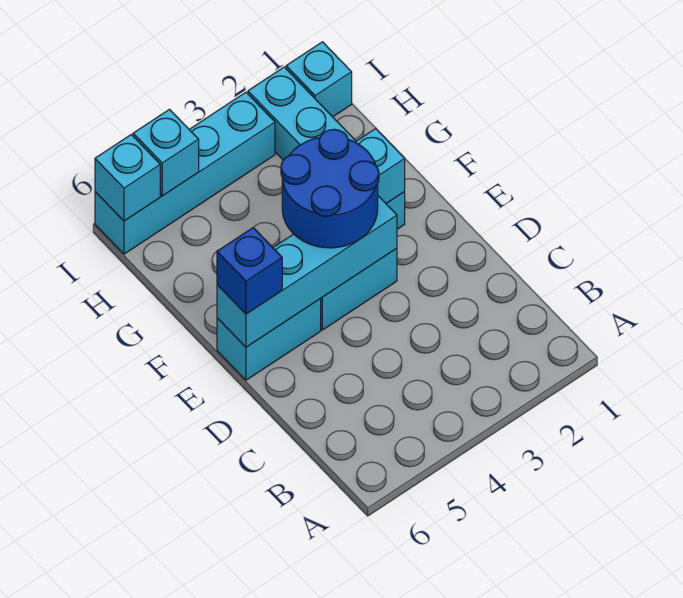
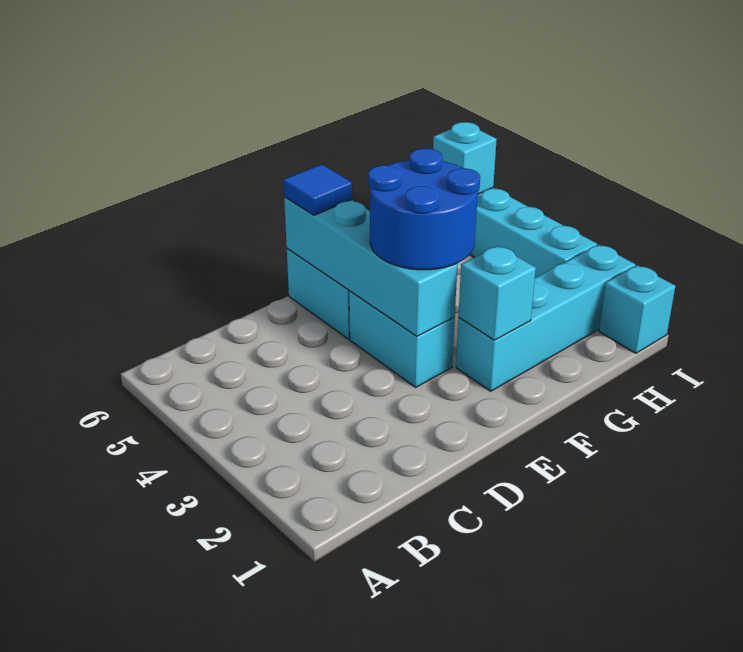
blue brick E6 level 3 -> blue tile E6 level 3
cyan brick I5 level 2 -> none

